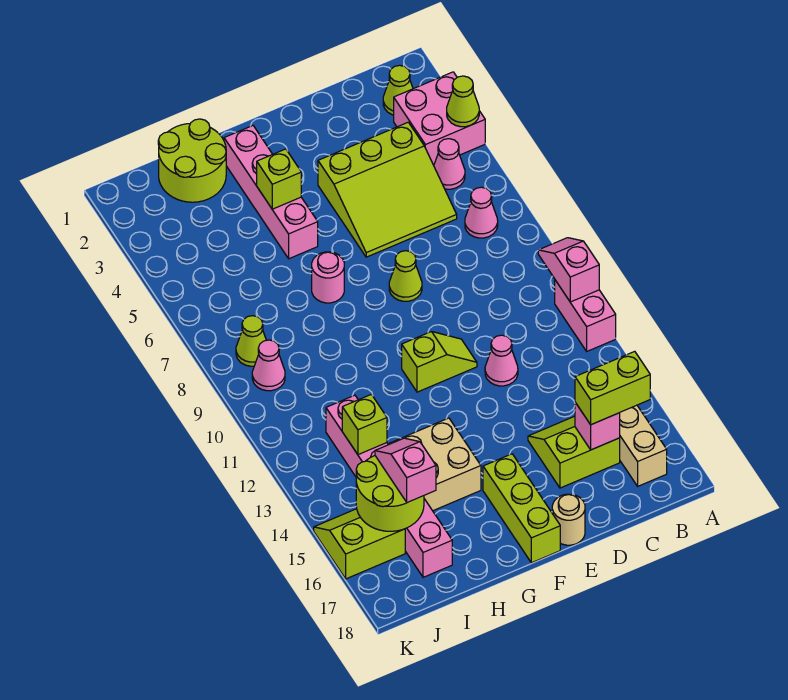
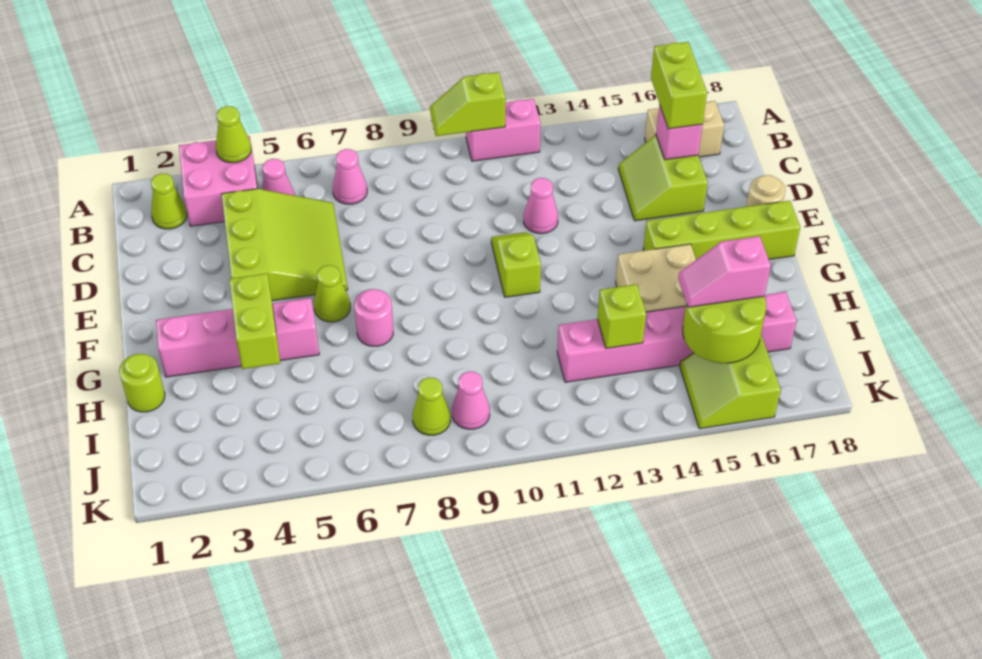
pink slope A10:A11 level 2 top 11 -> lime slope A10:A11 level 2 top 11
lime cone E8 level 1 -> lime cone F6 level 1
lime brick F16:F18 level 1 -> lime brick F15:F18 level 1
lime brick G4 level 2 -> lime brick G4:H4 level 2
lime round brick H1:I2 level 1 -> lime round brick H1 level 1

